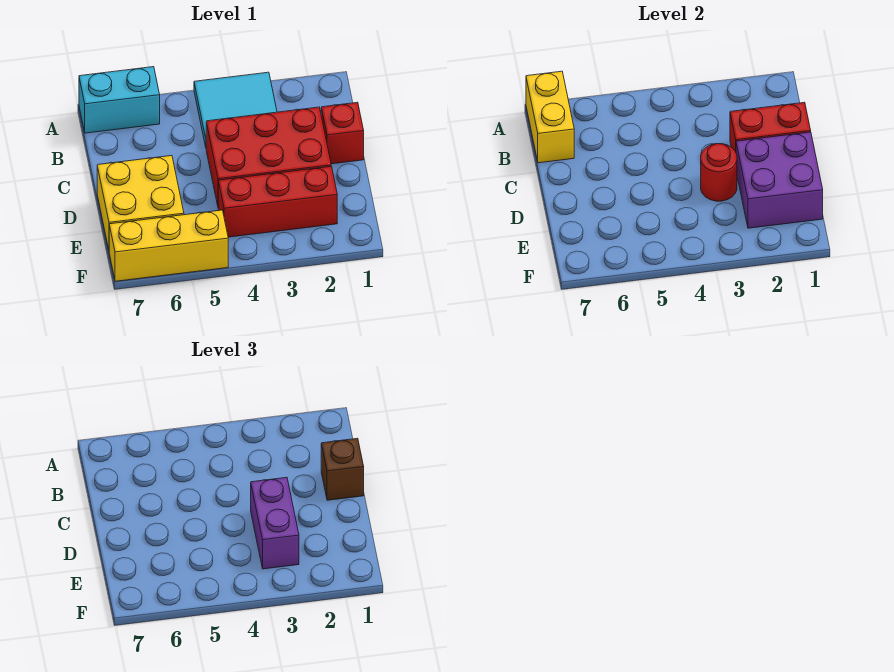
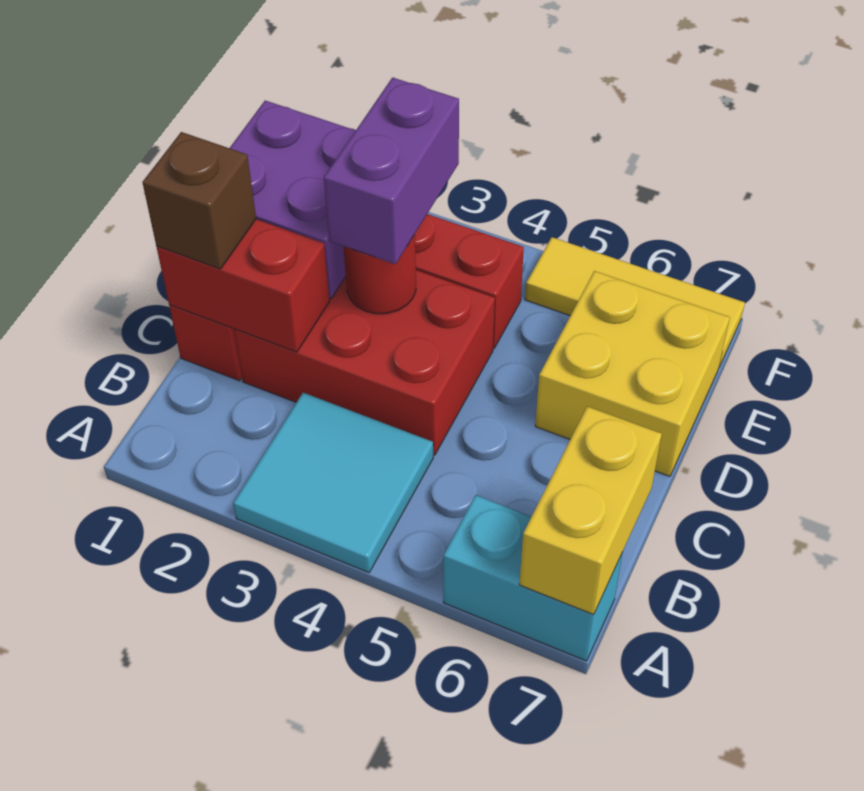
yellow brick F5:F7 level 1 -> yellow tile F5:F7 level 1

